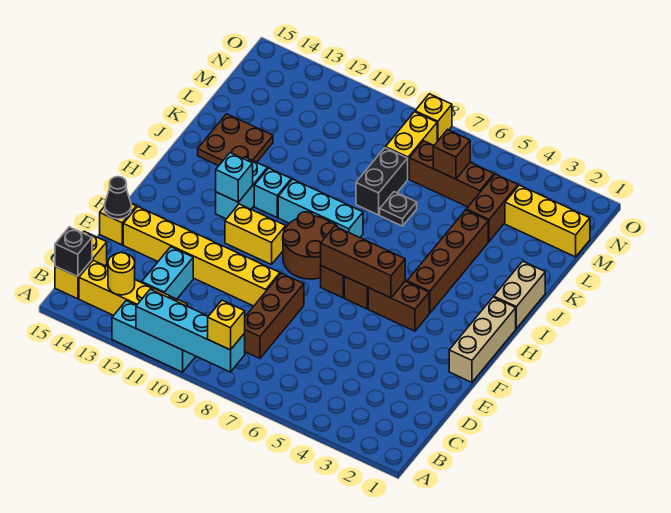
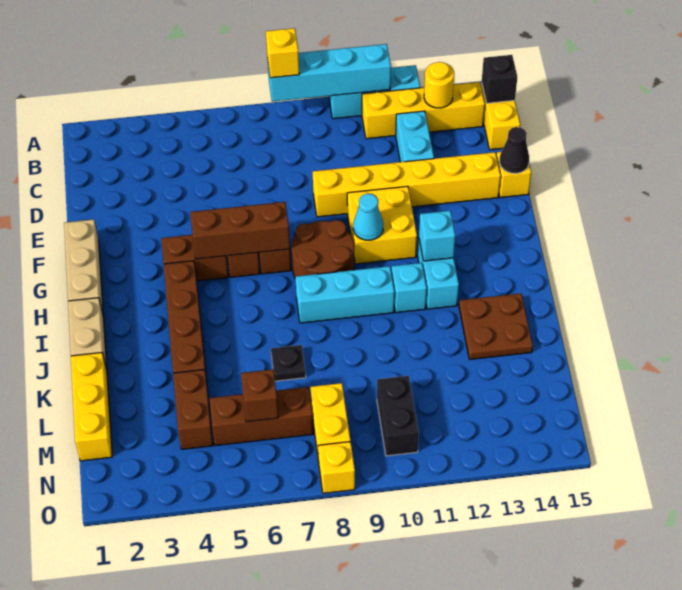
brown brick C8:E8 level 1 -> none
yellow brick G10:G11 level 1 -> yellow brick F10:G11 level 1
none -> cyan cone G10 level 2
black brick K8:L8 level 1 -> black brick M10:N10 level 1
yellow brick M1:M3 level 1 -> yellow brick K1:M1 level 1

